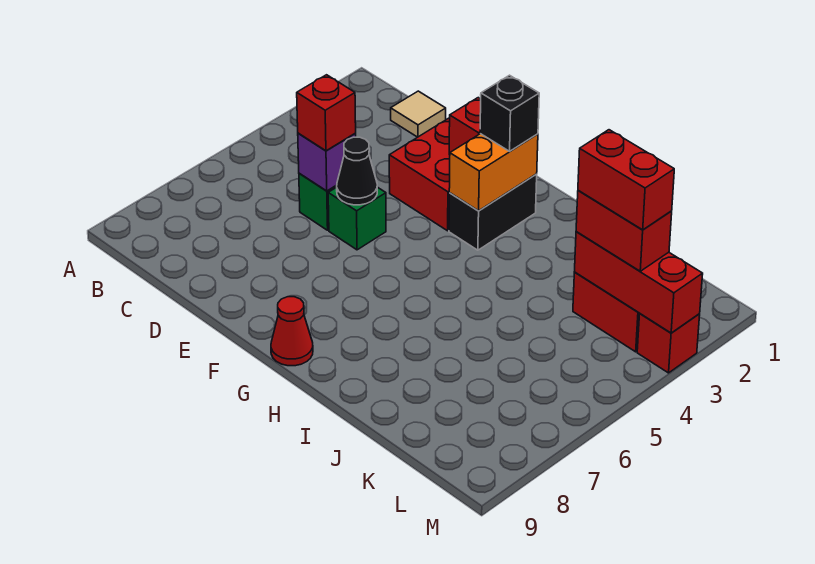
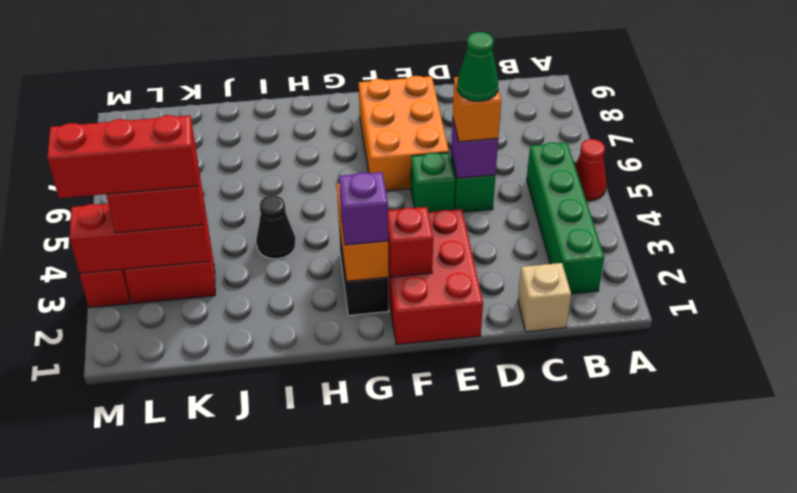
none -> green brick B2:B5 level 1
tan tile C1 level 1 -> tan brick C1 level 1
red brick D5 level 3 -> orange brick D5 level 3
none -> green cone D5 level 4
black cone E5 level 2 -> black cone I4 level 1
none -> orange brick E6:F8 level 1
black brick G2 level 3 -> purple brick G2 level 3
red cone G9 level 1 -> red cone A5 level 1
red brick K3:L3 level 4 -> red brick K3:M3 level 4

